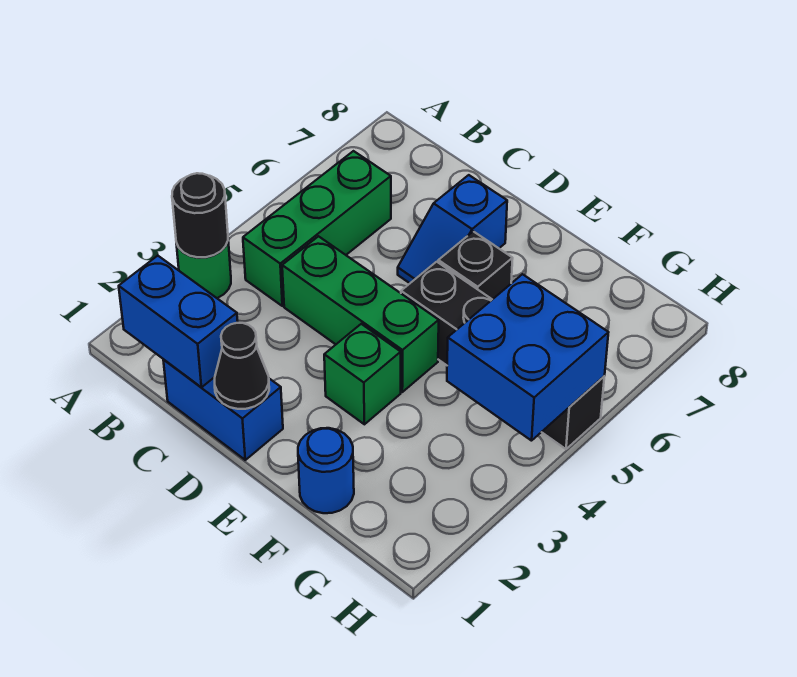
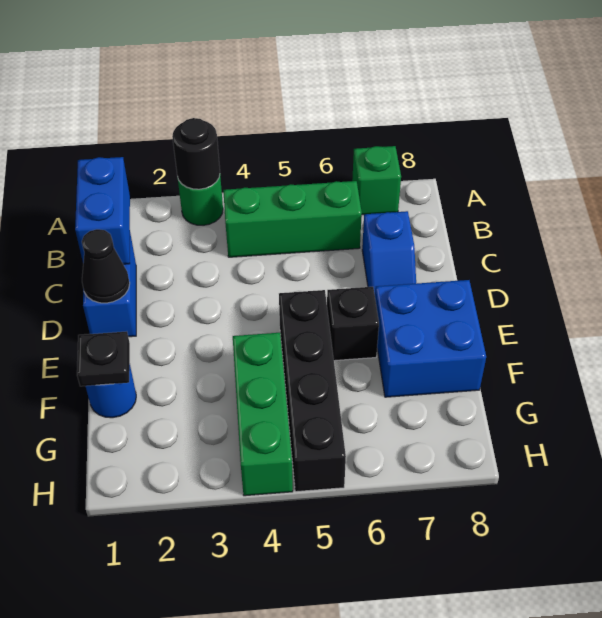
green brick C4:E4 level 1 -> green brick F4:H4 level 1
blue slope D6:D7 level 1 top 7 -> blue slope C7:D7 level 1 top C
green brick E3 level 1 -> green brick A7 level 1
none -> black plate F1 level 2
blue brick G4:H5 level 2 -> blue brick E7:F8 level 1

